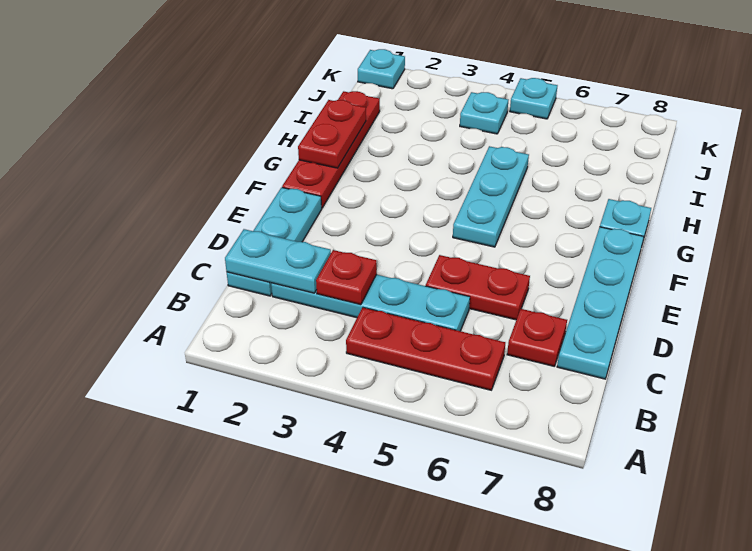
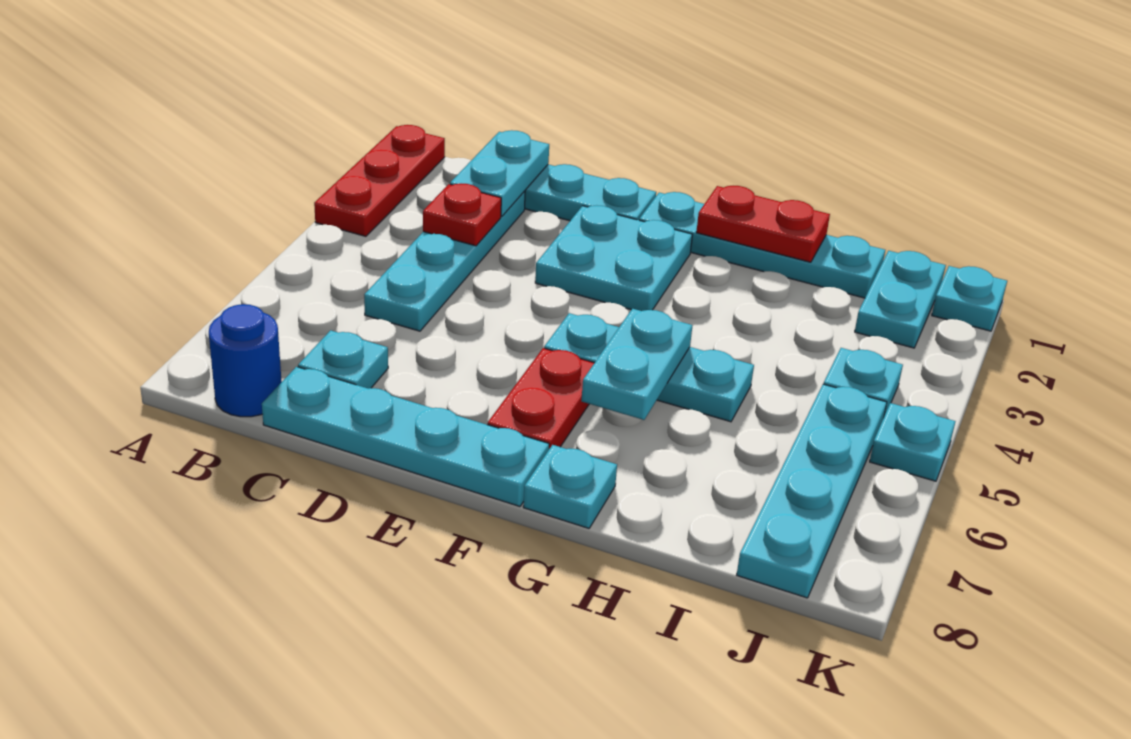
red plate B4:B6 level 1 -> red plate A1:A3 level 1
none -> blue round brick B8 level 1
red plate C7 level 1 -> cyan plate C7 level 1
red plate D5:D6 level 1 -> red plate F6:F7 level 1
none -> cyan plate E2:F3 level 1
red plate F1:I1 level 1 -> cyan plate F1:I1 level 1
none -> cyan plate G5:G6 level 2
none -> cyan plate J1:J2 level 1
none -> cyan plate J5:J8 level 1

